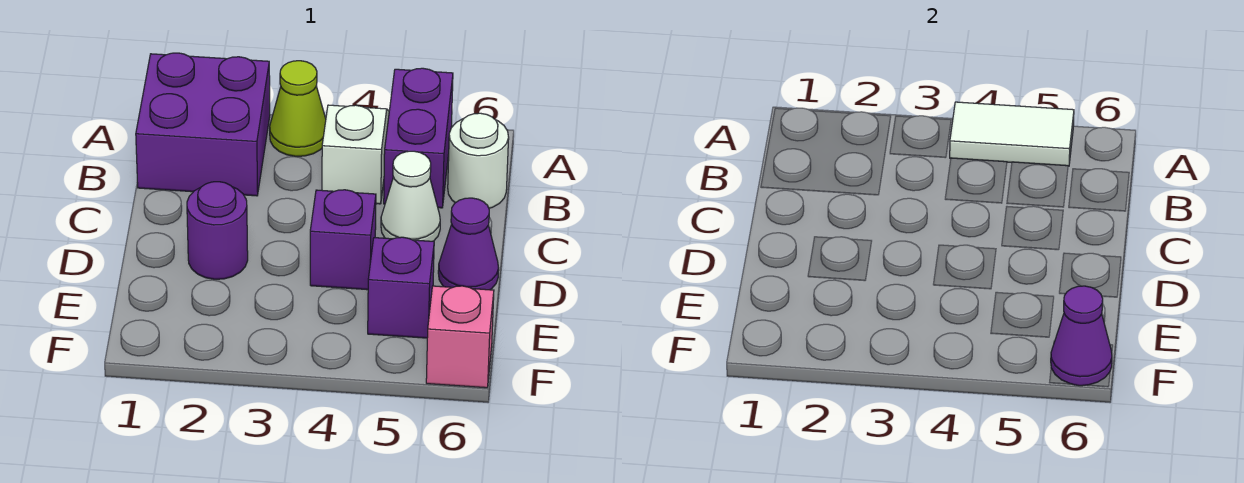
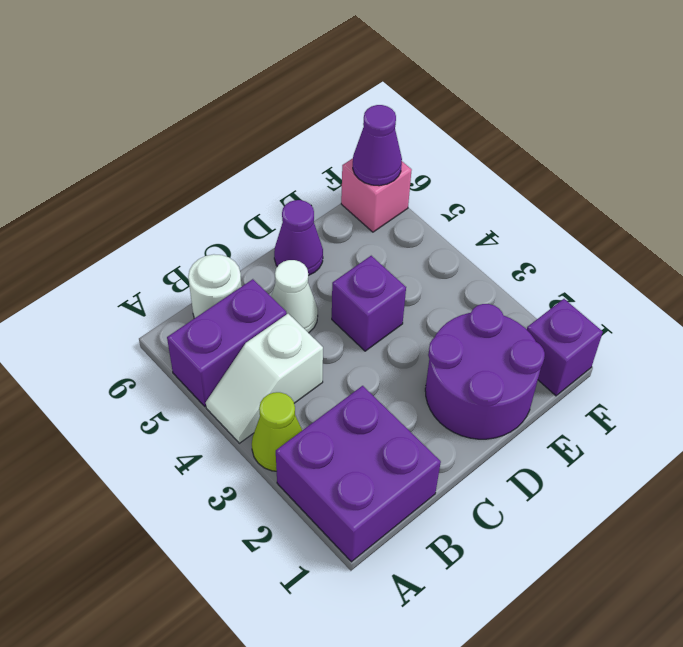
white tile A4:A5 level 2 -> none
purple round brick D2 level 1 -> purple round brick D1:E2 level 1
purple brick E5 level 1 -> purple brick F1 level 1

